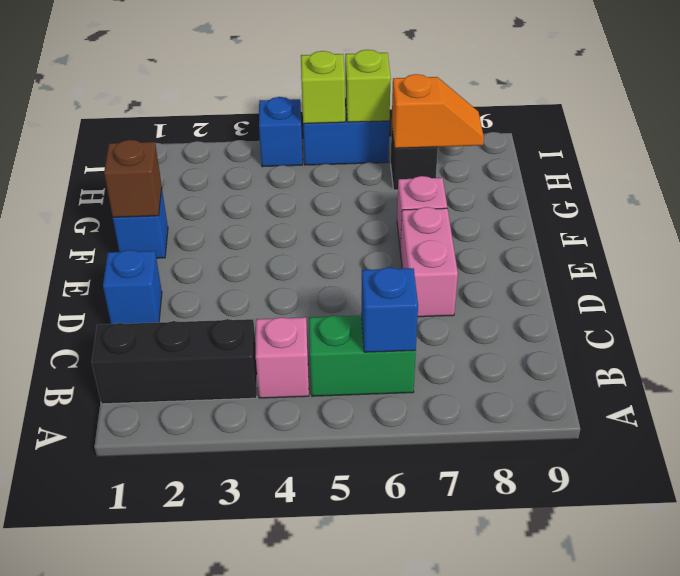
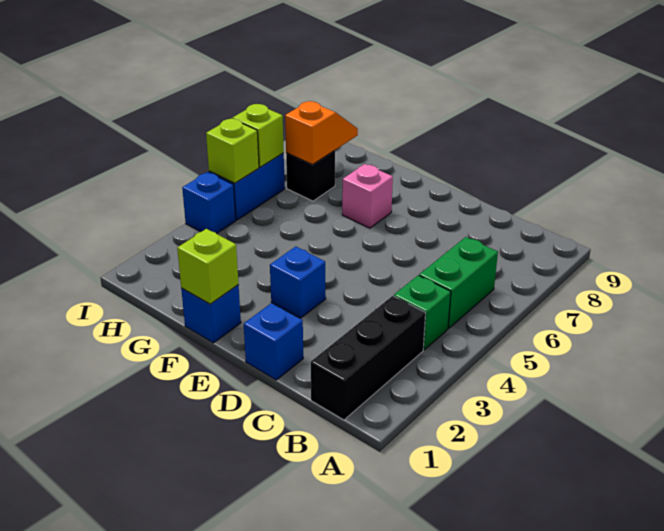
pink brick B4 level 1 -> green brick B4 level 1
blue brick B6 level 2 -> blue brick E3 level 1
pink brick D7:E7 level 1 -> none
brown brick F1 level 2 -> lime brick F1 level 2

